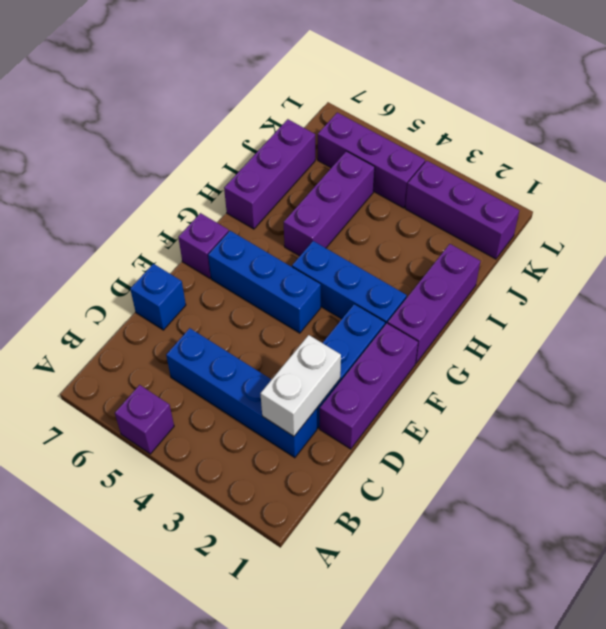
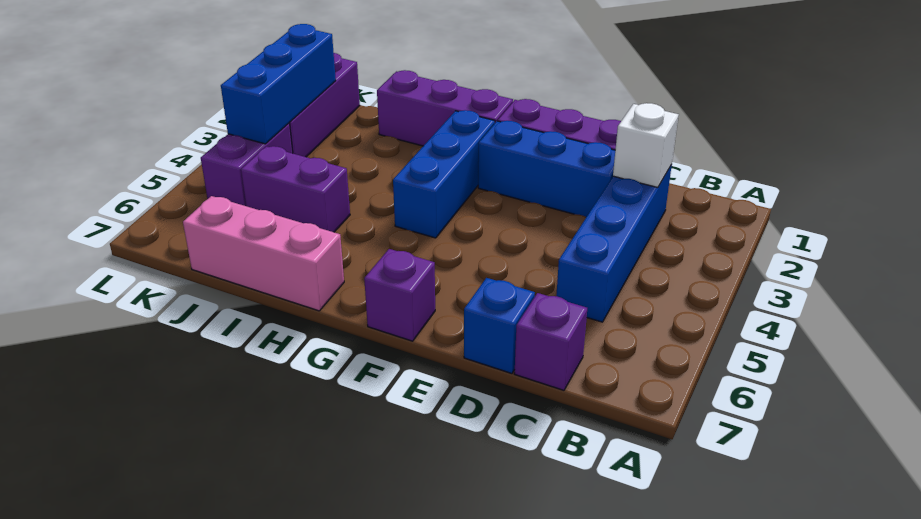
purple brick A5 level 1 -> purple brick C7 level 1
white brick C2:D2 level 2 -> white brick C2 level 2
blue brick F4:F6 level 1 -> blue brick K2:K4 level 2
purple brick H5:J5 level 1 -> purple brick I5:J5 level 1
purple brick H7:J7 level 1 -> pink brick H7:J7 level 1
purple brick K4:K6 level 1 -> purple brick K4:K5 level 1

